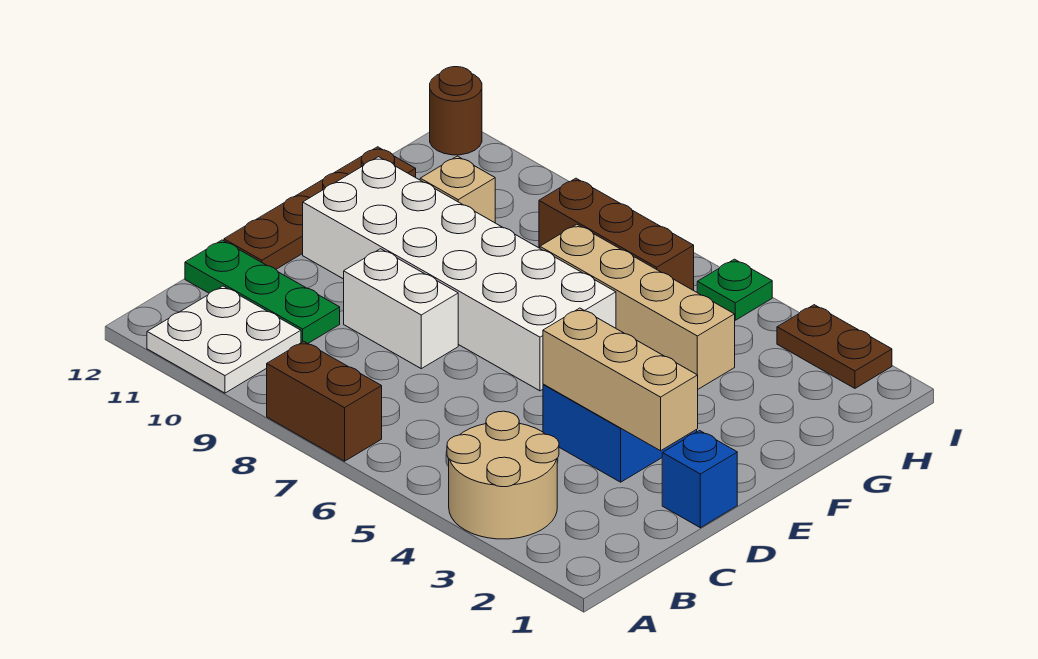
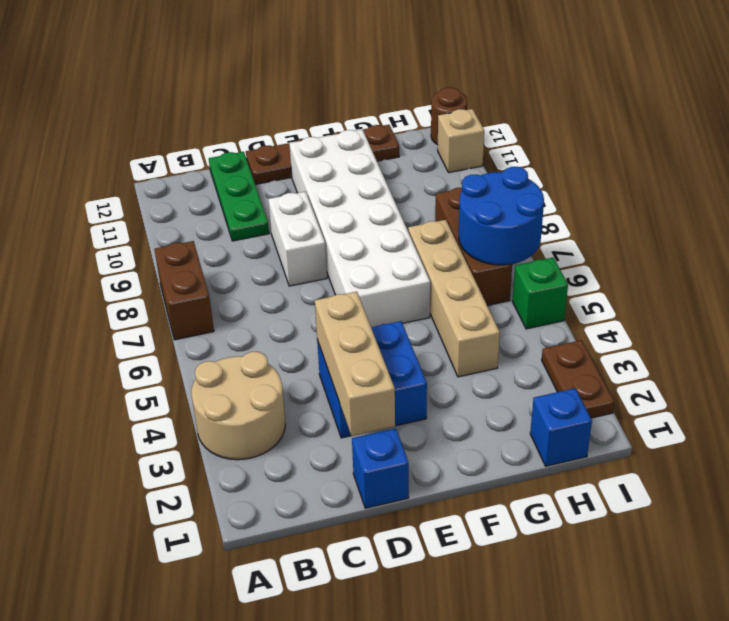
white plate A10:B11 level 1 -> none
tan brick G10 level 1 -> tan brick I11 level 1
none -> blue brick H1 level 1
none -> blue round brick H6:I7 level 2
green plate I5 level 1 -> green brick I5 level 1

